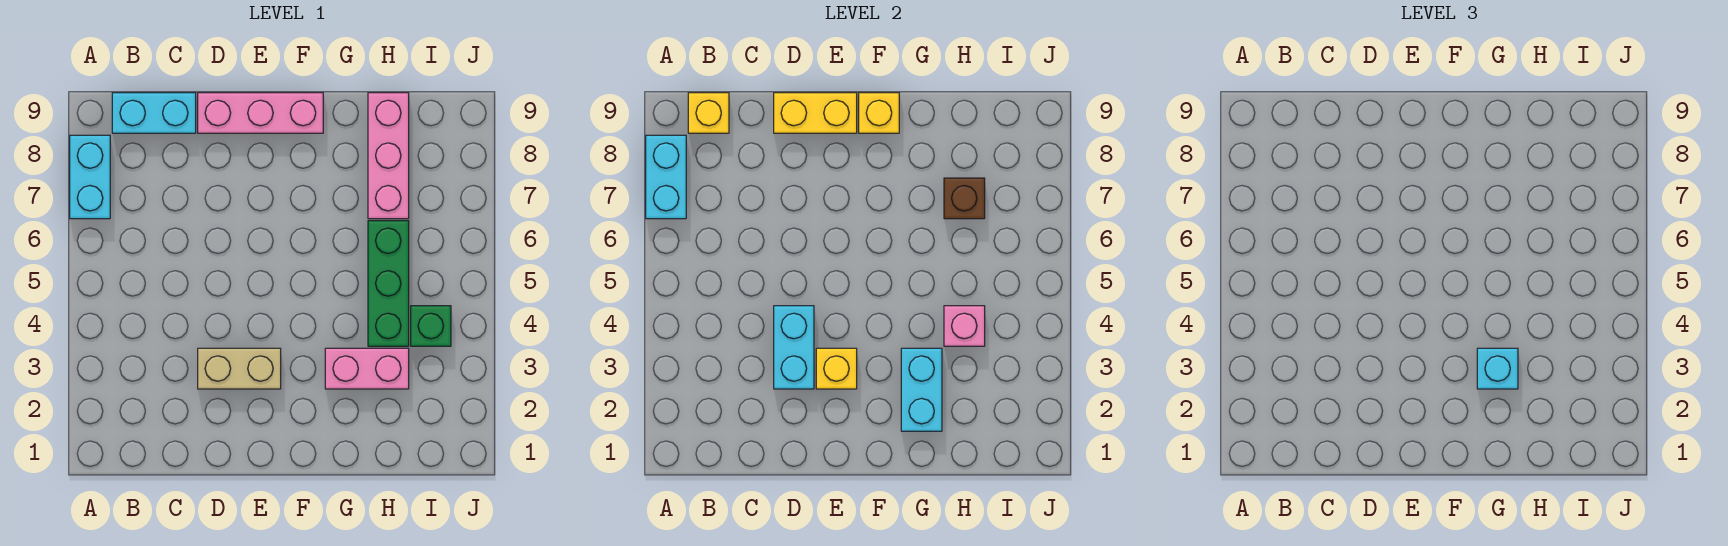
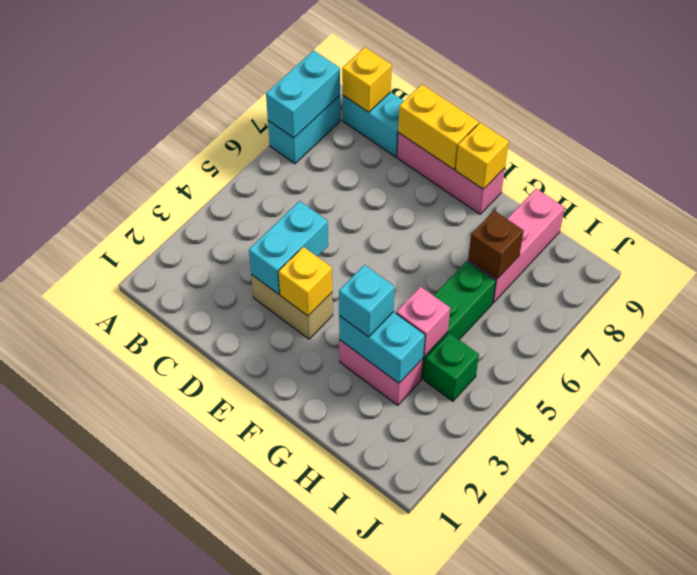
cyan brick G2:G3 level 2 -> cyan brick G3:H3 level 2

